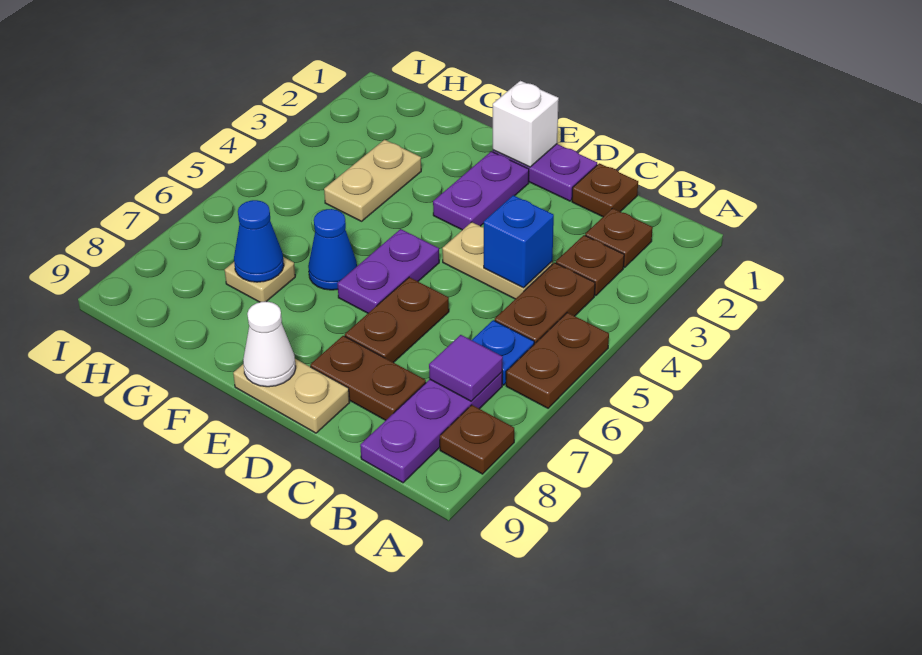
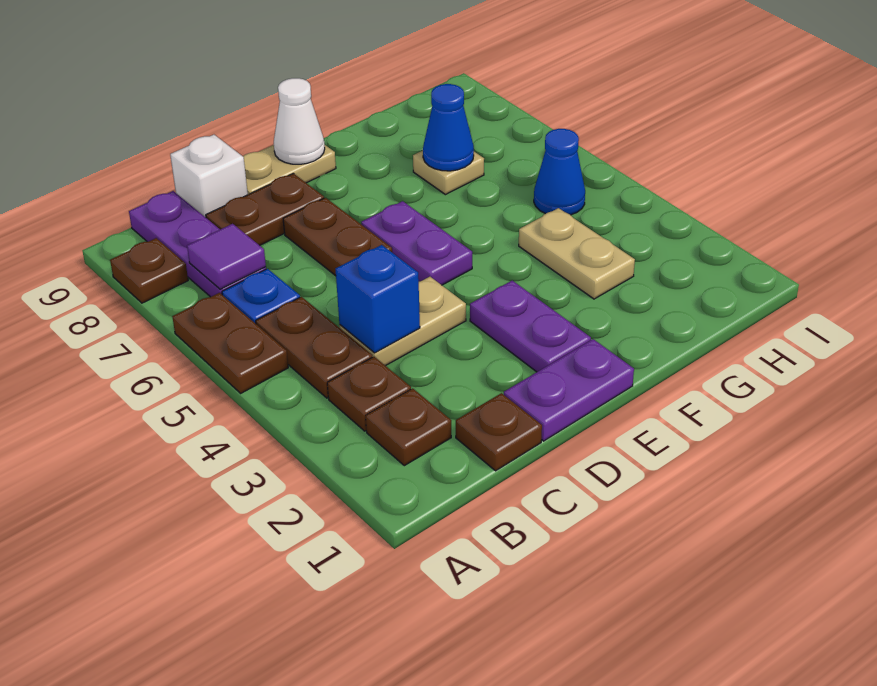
white brick E1 level 2 -> white brick C9 level 1
blue cone F6 level 1 -> blue cone H5 level 1

